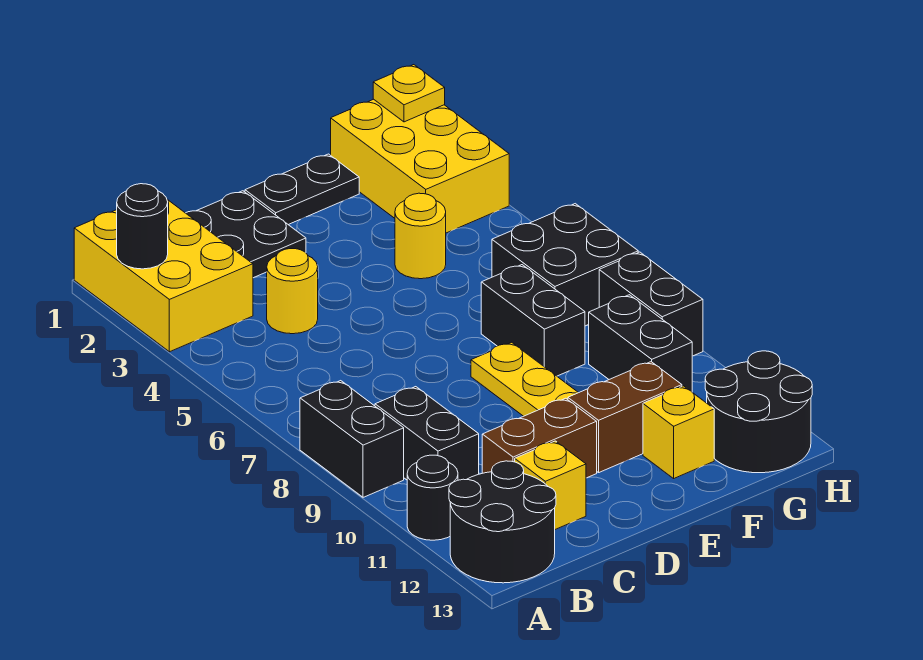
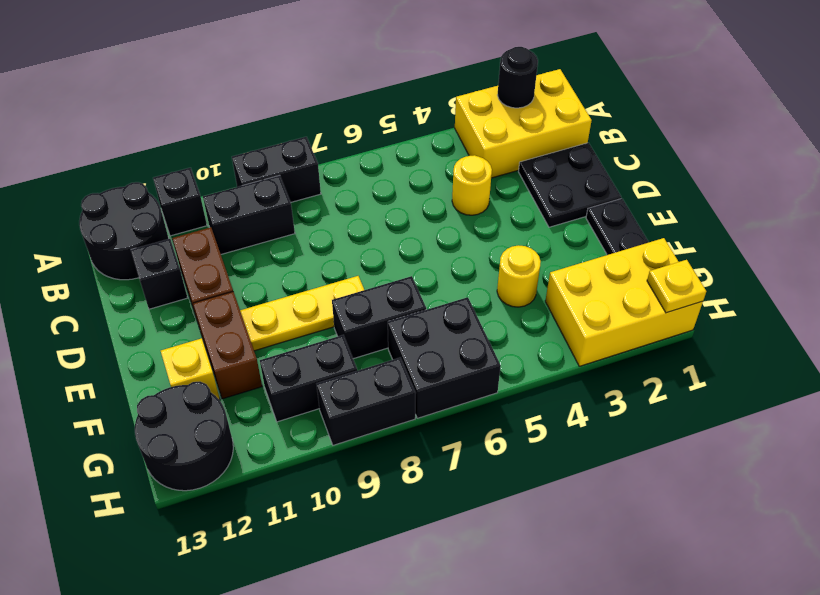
black round brick A11 level 1 -> black brick A11 level 1
yellow brick C12 level 1 -> black brick C12 level 1

